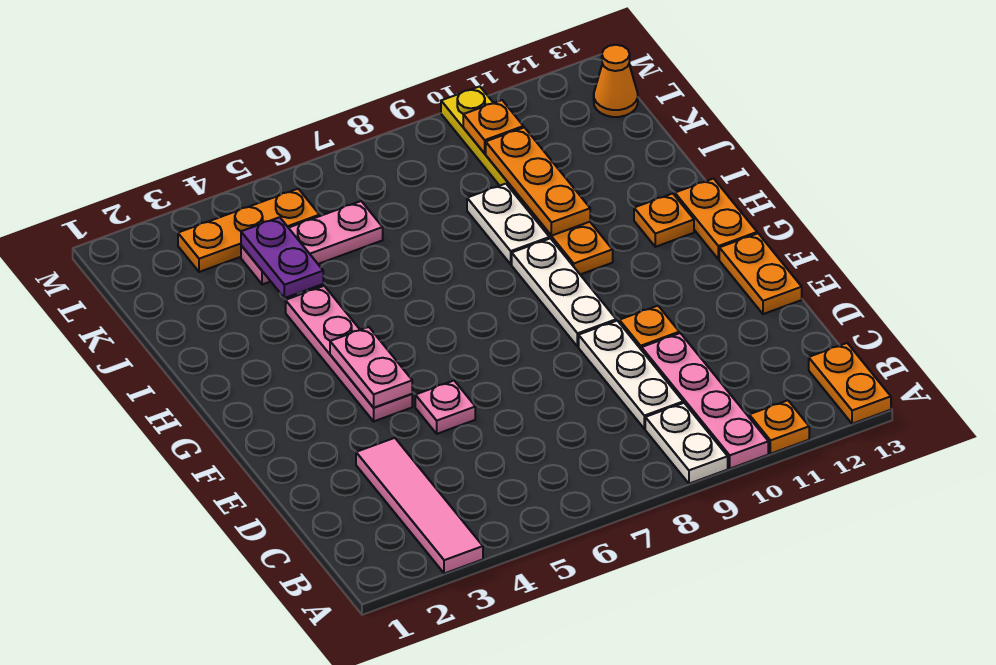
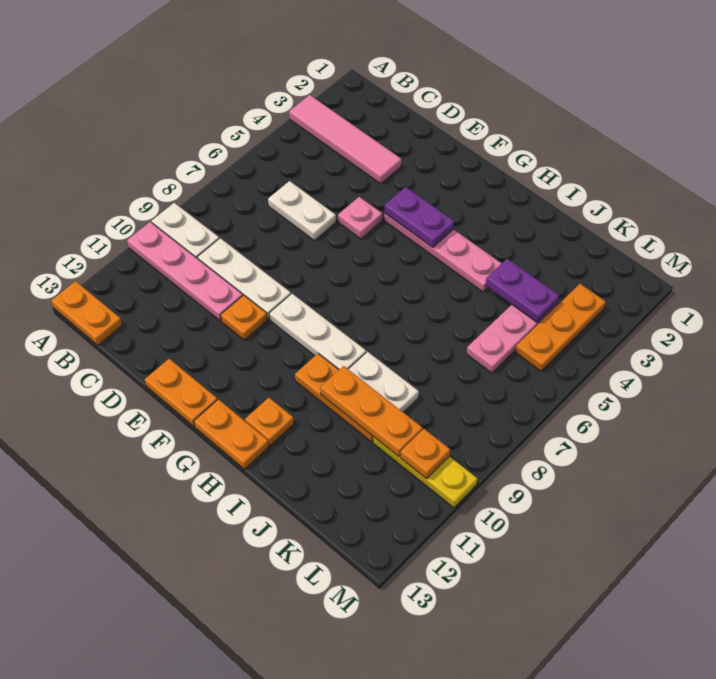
orange plate A11 level 1 -> none
none -> white plate C6:D6 level 1
pink plate F4:G4 level 2 -> purple plate F4:G4 level 2
orange cone L13 level 1 -> none

